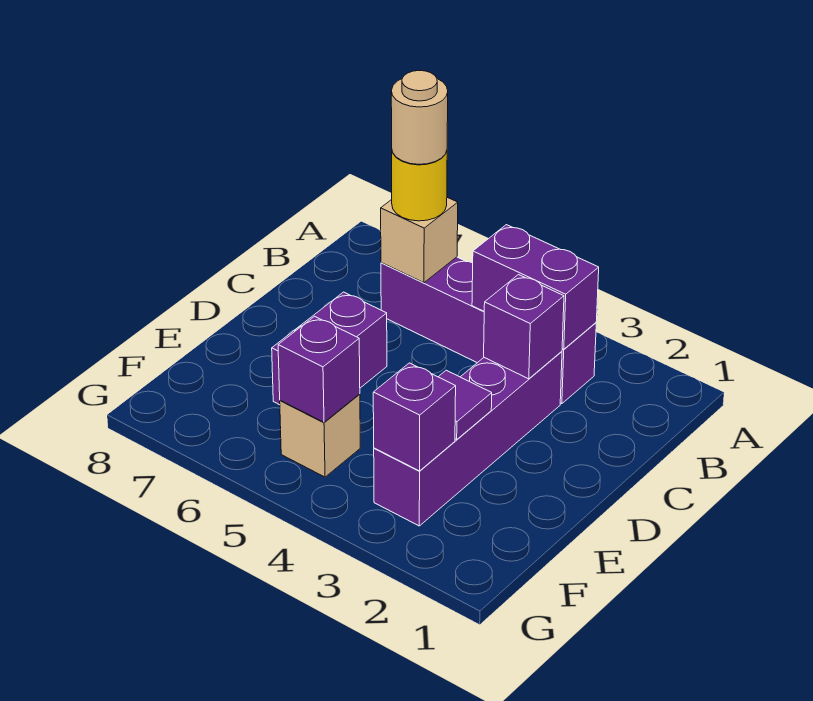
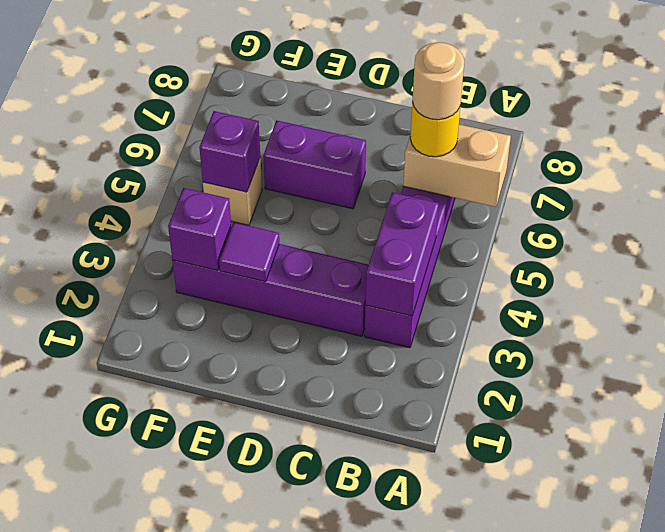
tan brick B6 level 2 -> tan brick A6:B6 level 2
purple brick C3 level 2 -> none

